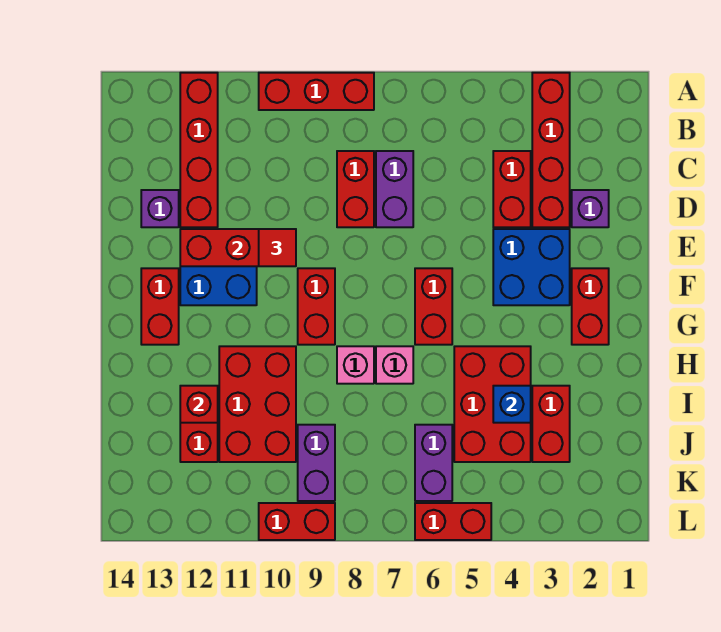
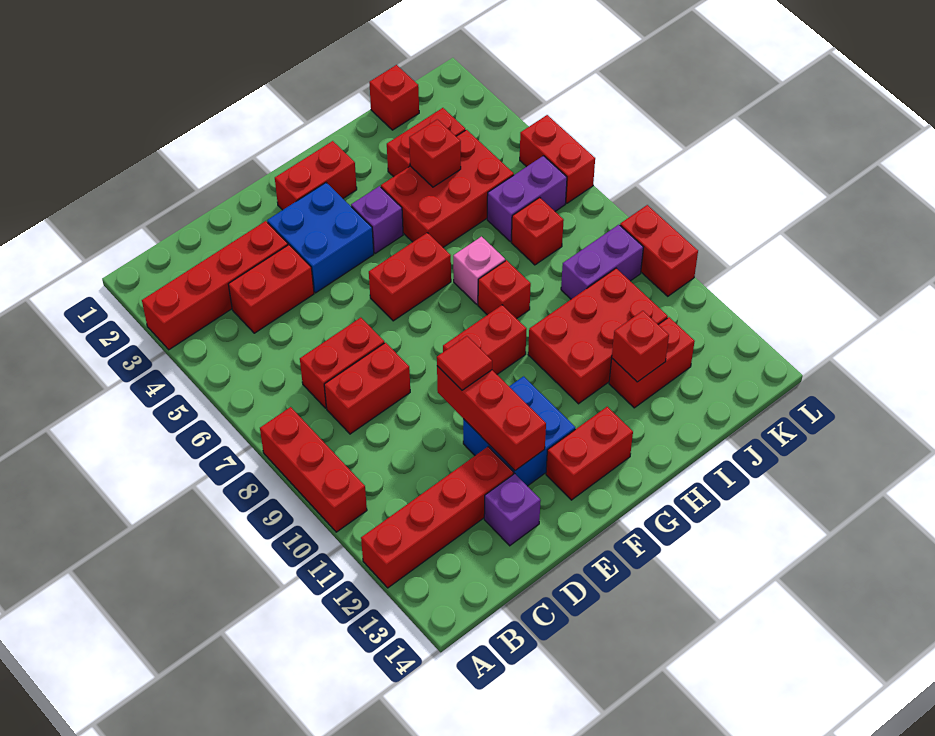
purple brick C7:D7 level 1 -> red brick C7:D7 level 1
purple brick D2 level 1 -> purple brick G4 level 1
pink brick H8 level 1 -> red brick H8 level 1
blue brick I4 level 2 -> red brick I4 level 2
none -> red brick J1 level 1
none -> red brick J7 level 1

